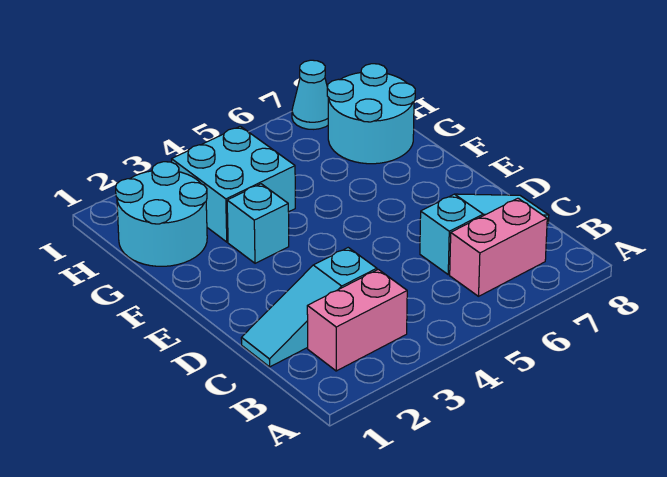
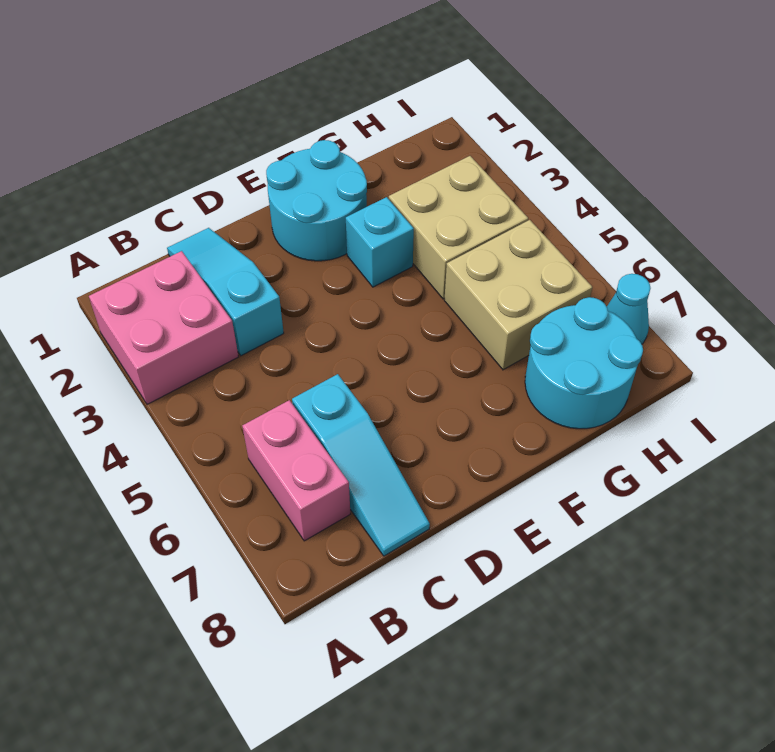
pink brick B2:B3 level 1 -> pink brick A2:B3 level 1
cyan round brick G1:H2 level 1 -> cyan round brick E1:F2 level 1
cyan brick G3:H4 level 1 -> tan brick G3:H4 level 1
none -> tan brick G5:H6 level 1

